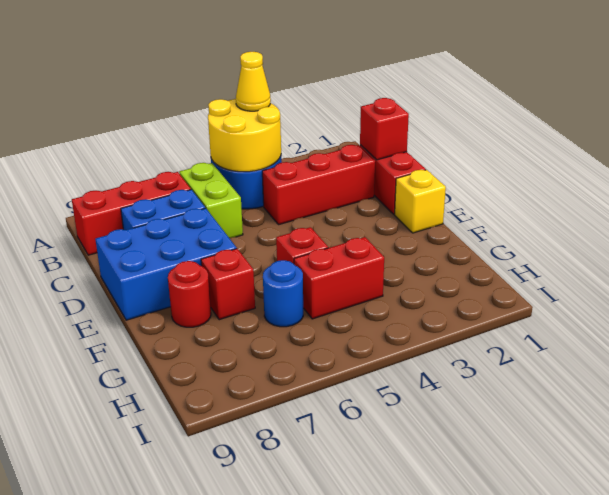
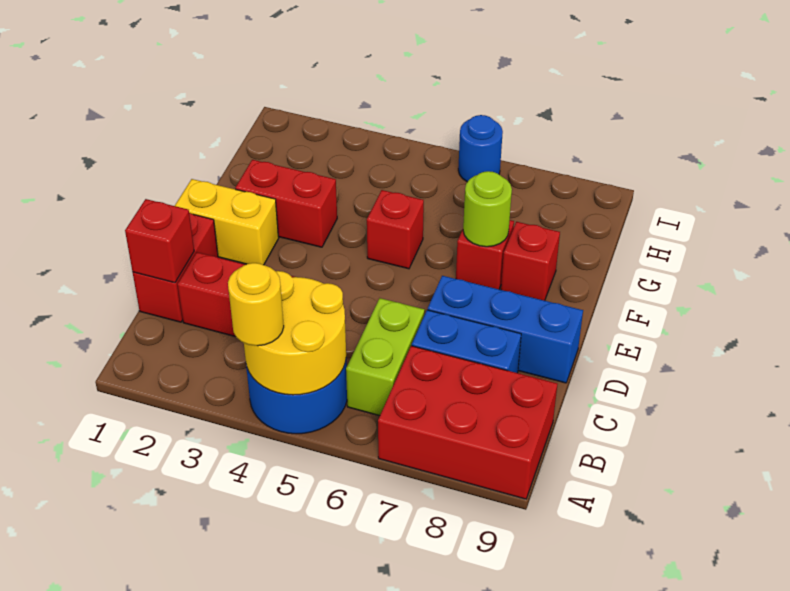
yellow cone A4 level 3 -> yellow round brick A4 level 3
red brick B7:B9 level 1 -> red brick A7:B9 level 1
blue brick D7:E9 level 1 -> blue brick D7:D9 level 1
yellow brick E1 level 1 -> yellow brick E1:E2 level 1
none -> lime round brick F7 level 2
red round brick F8 level 1 -> red brick F8 level 1
red brick G4:G5 level 1 -> red brick F2:F3 level 1
blue round brick G6 level 1 -> blue round brick I6 level 1

